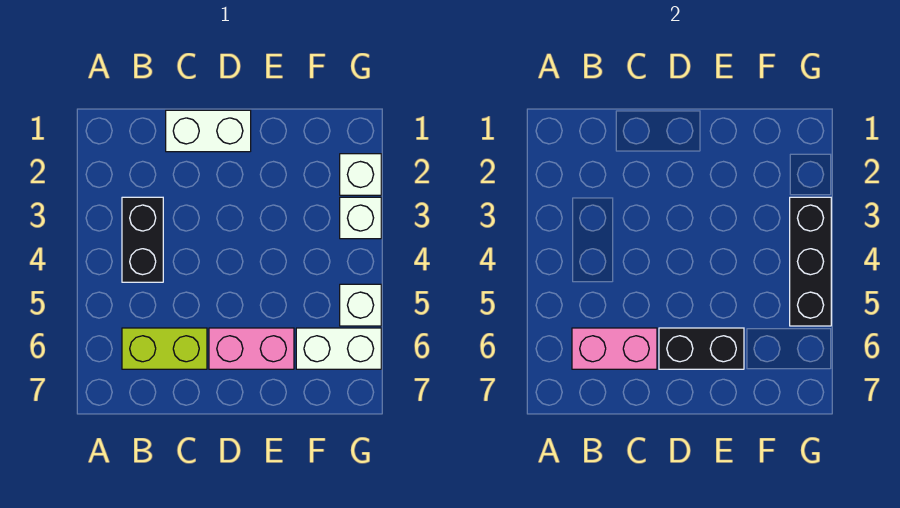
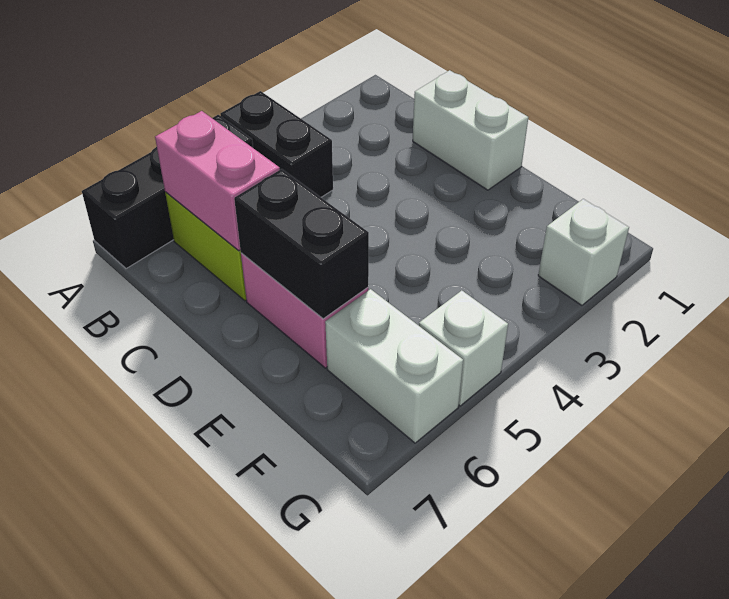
black brick B3:B4 level 1 -> black brick A4:B4 level 1
white brick G3 level 1 -> none
black brick G3:G5 level 2 -> black brick A5:A7 level 1

